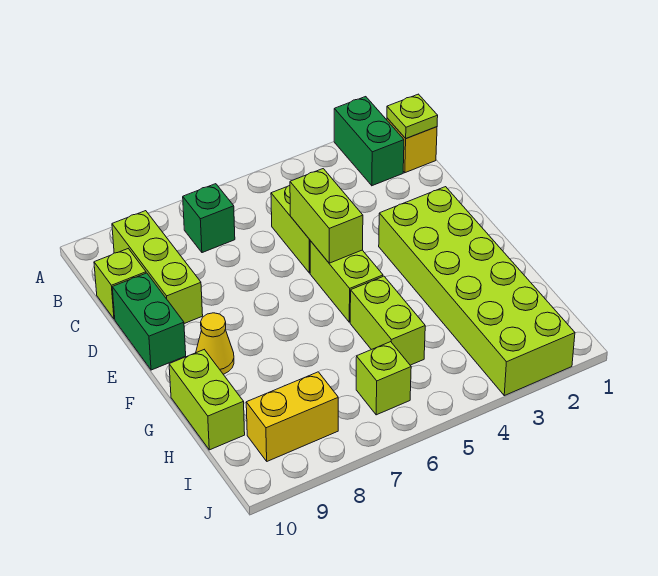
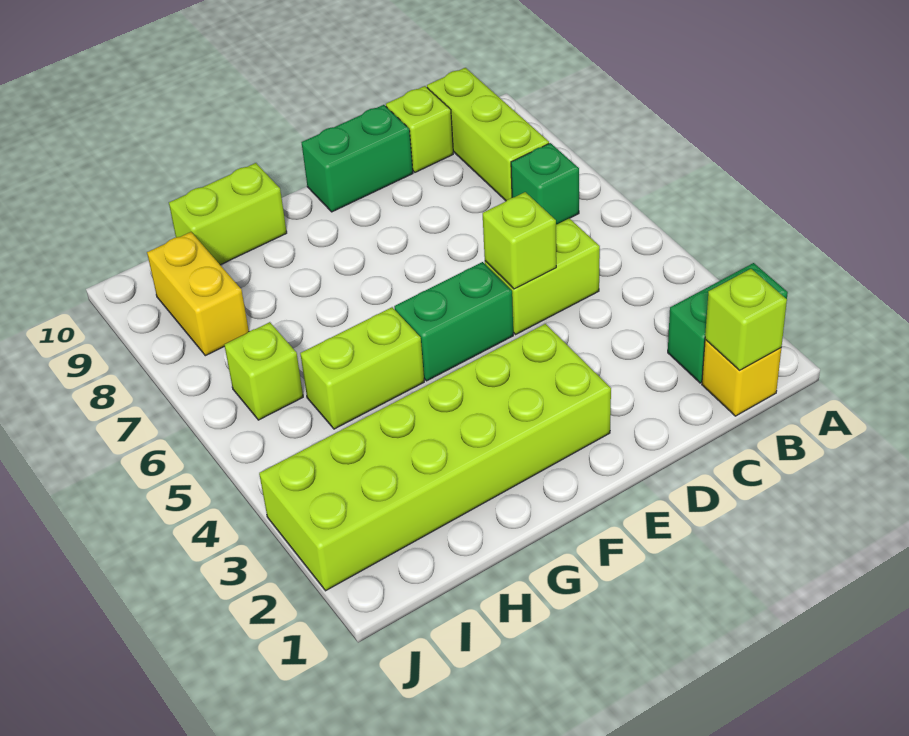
lime plate B1 level 2 -> lime brick B1 level 2
lime brick B9:D9 level 1 -> lime brick B8:B10 level 1
lime brick D5:E5 level 2 -> lime brick D5 level 2
lime brick E5:F5 level 1 -> green brick E5:F5 level 1
yellow cone F9 level 1 -> none

